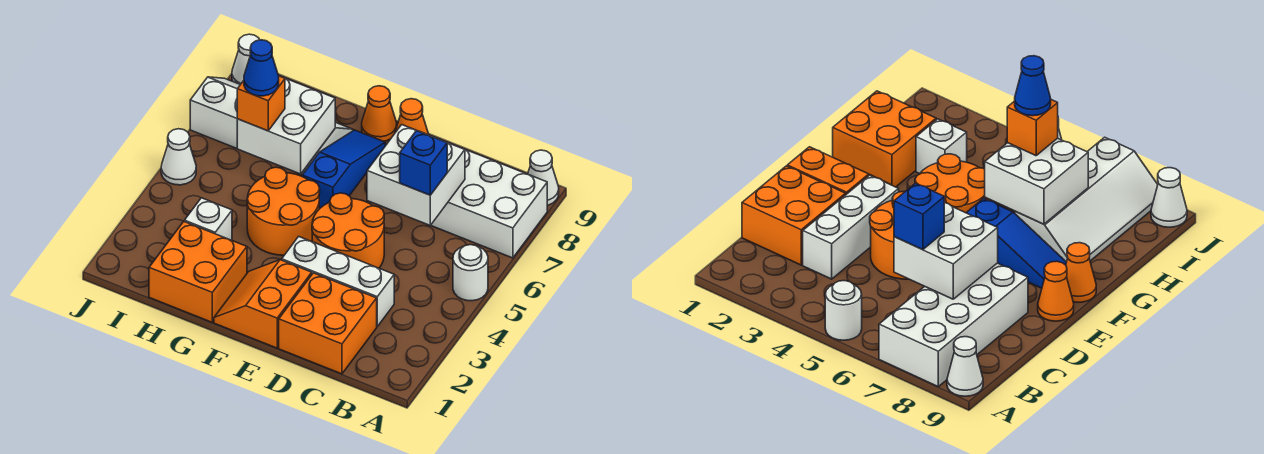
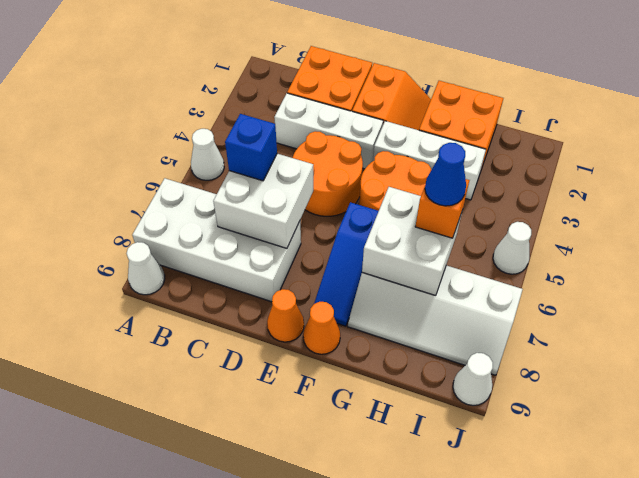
white round brick A5 level 1 -> white cone A5 level 1
white brick H3 level 1 -> white brick F3:H3 level 1

